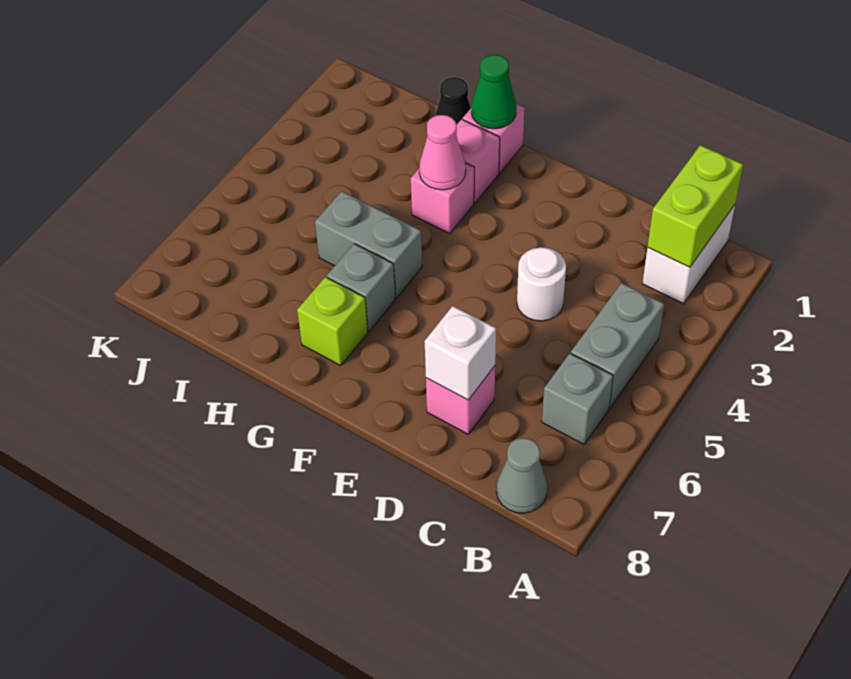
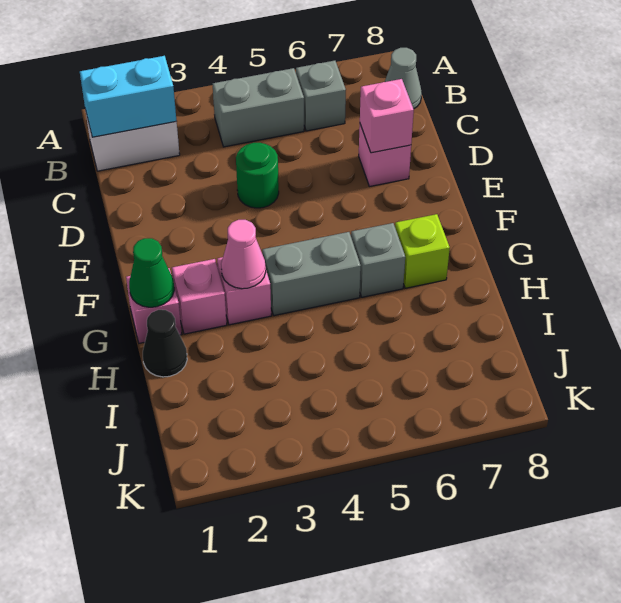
lime brick B1:B2 level 2 -> cyan brick B1:B2 level 2
white round brick D4 level 1 -> green round brick D4 level 1
white brick D7 level 2 -> pink brick D7 level 2
grey brick G5:H5 level 1 -> grey brick G4:G5 level 1

